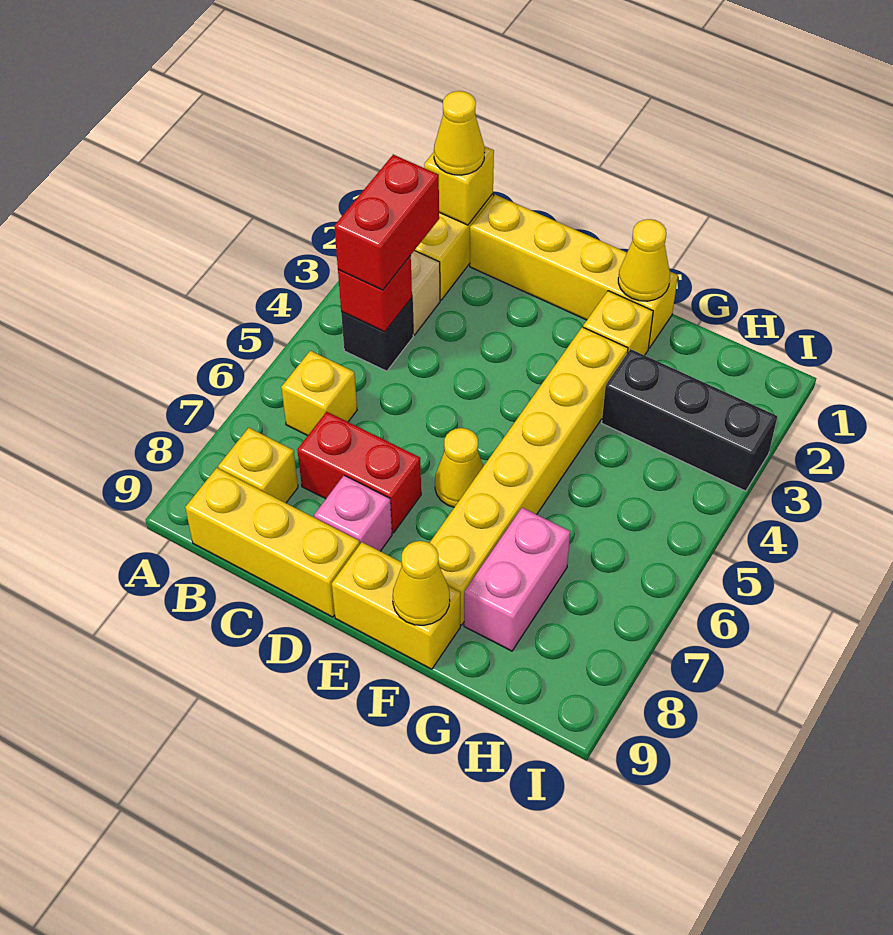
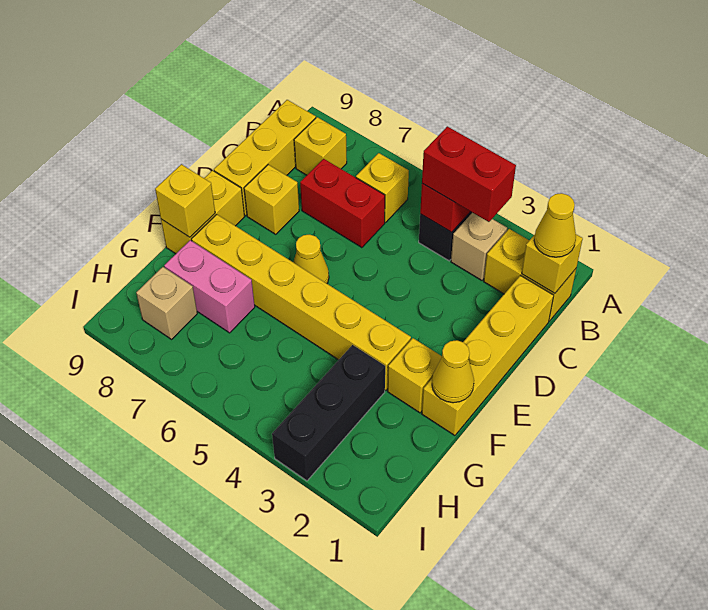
red brick C7:D7 level 1 -> red brick C6:C7 level 1
pink brick D8 level 1 -> yellow brick D8 level 1
yellow cone F9 level 2 -> yellow brick F9 level 2
none -> tan brick H8 level 1

